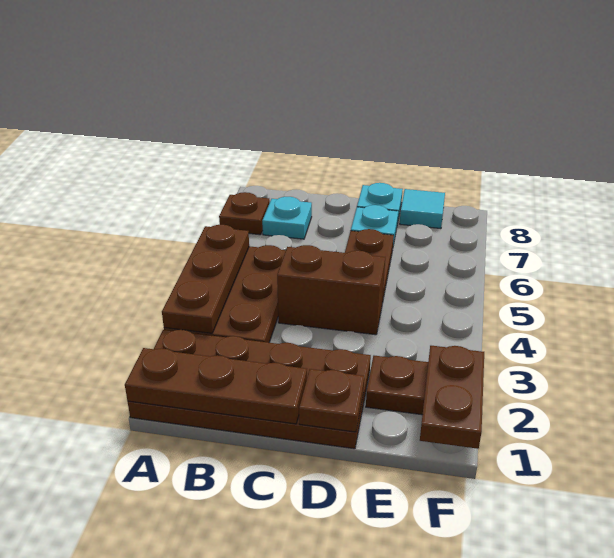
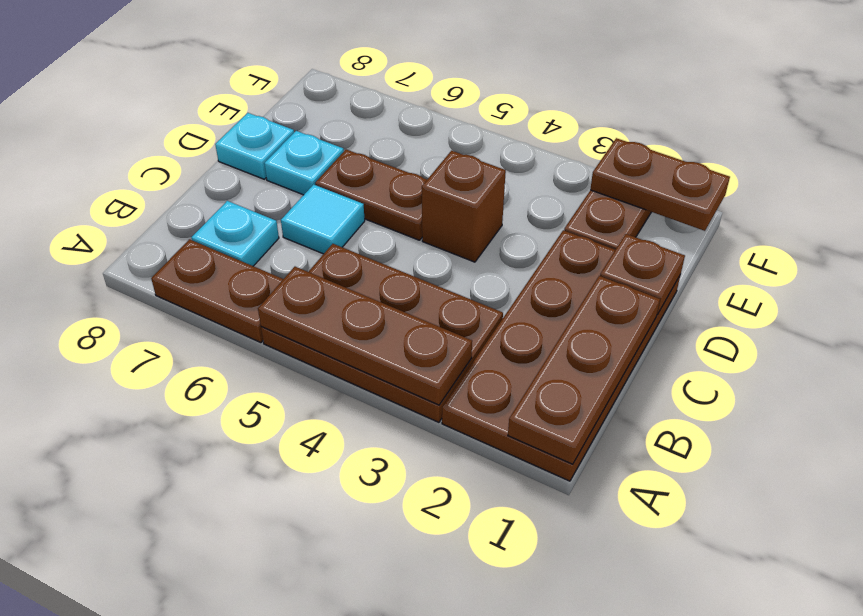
brown plate A7 level 1 -> brown plate A6:A7 level 1
brown brick C4:D4 level 1 -> brown brick D4 level 1
cyan tile E8 level 1 -> cyan tile C6 level 1

